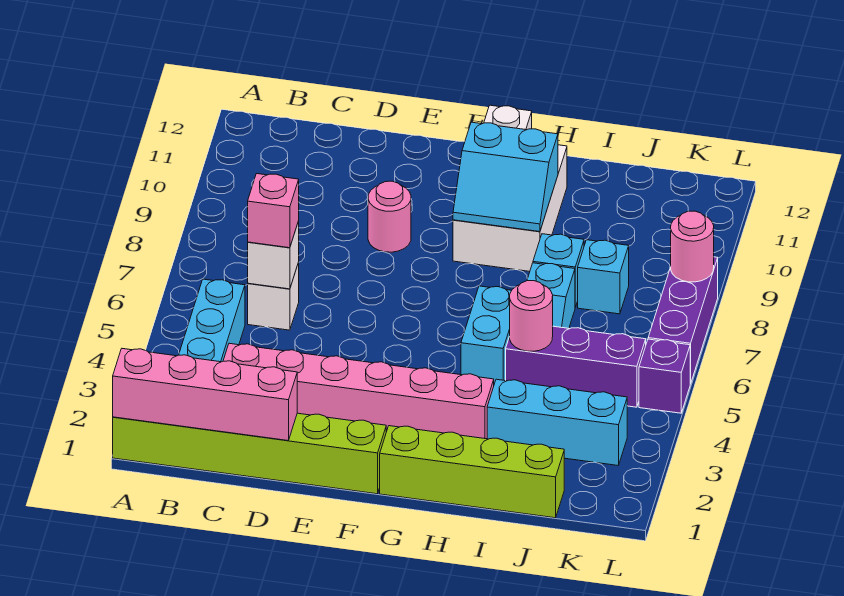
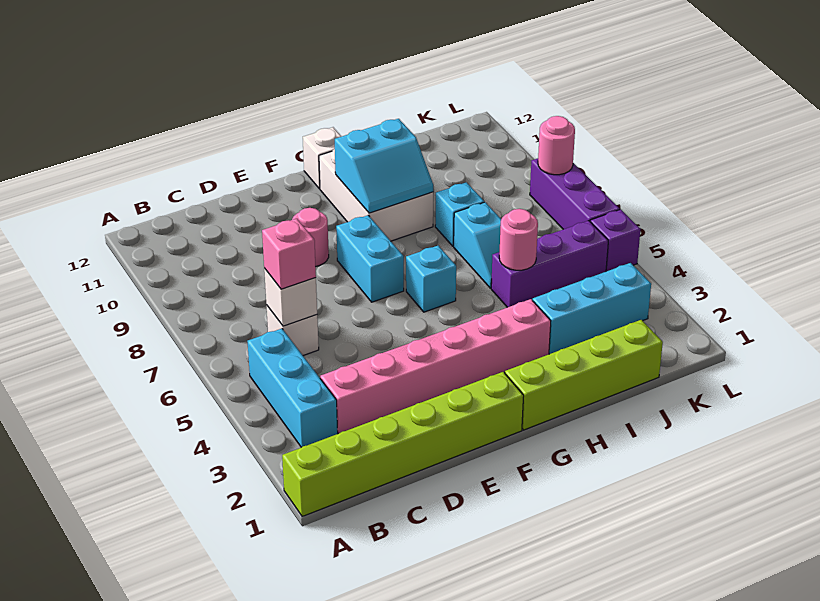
pink brick A1:D1 level 2 -> none
cyan brick H5:H6 level 1 -> cyan brick F7:F8 level 1
cyan brick J8 level 1 -> cyan brick G6 level 1

